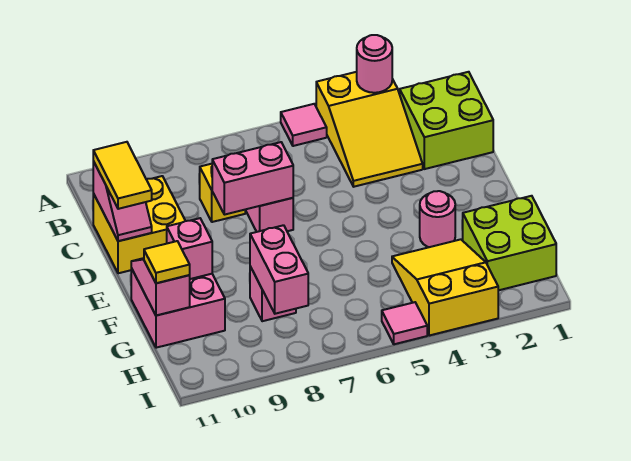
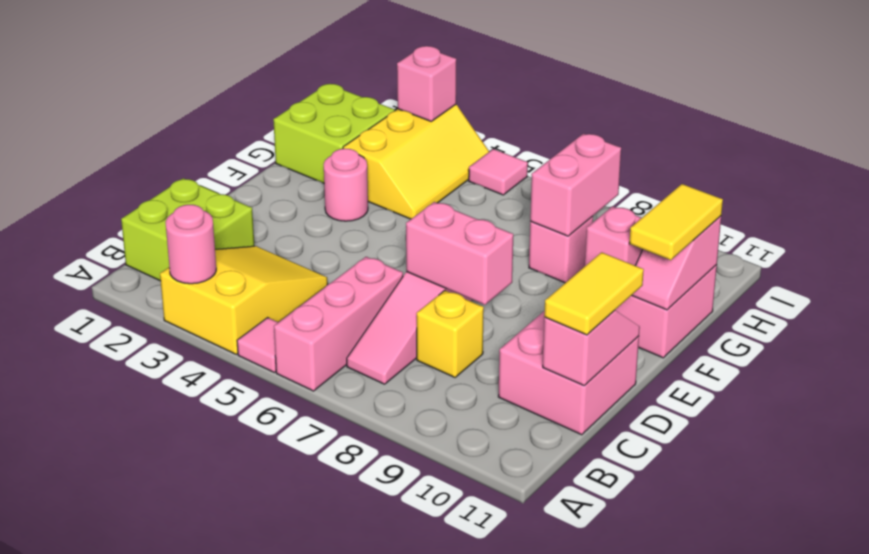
none -> pink brick A6:C6 level 1
yellow brick C10:D11 level 1 -> pink brick C10:D11 level 1
yellow slope G3:I4 level 1 top I -> yellow slope G3:I4 level 1 top 3
yellow tile G11 level 3 -> yellow tile F11:G11 level 3
none -> pink brick I3 level 2

